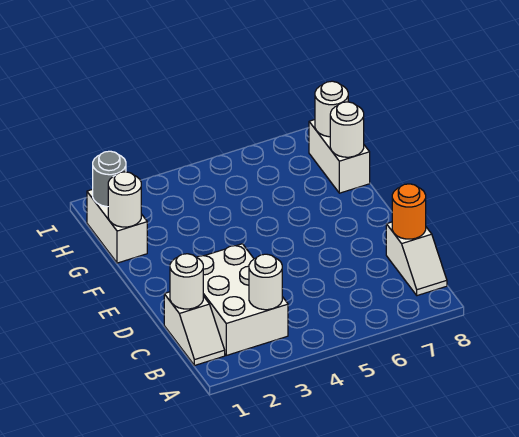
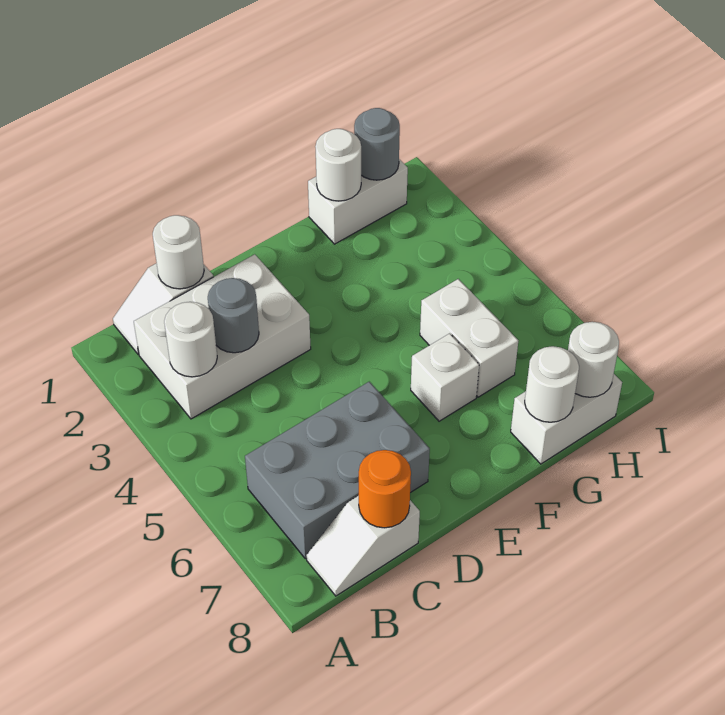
none -> grey brick B6:D7 level 1
none -> grey round brick C3 level 2
none -> white brick F6 level 1
none -> white brick G5:G6 level 1

